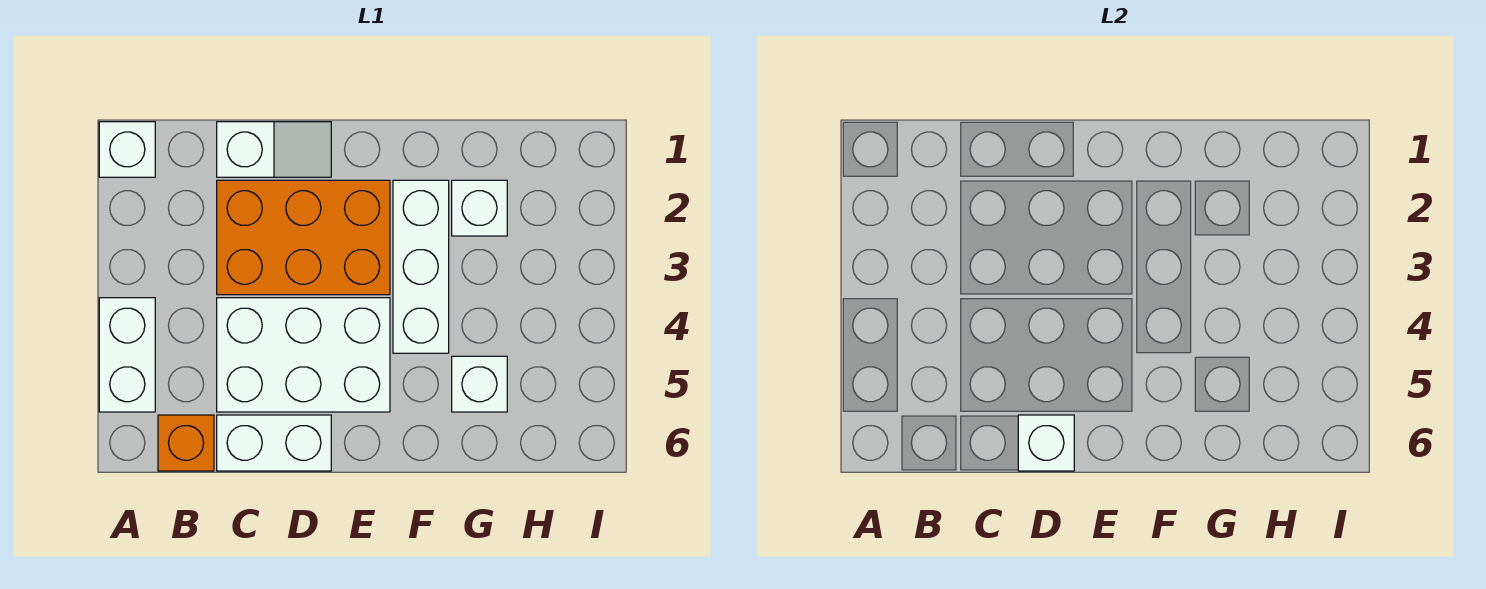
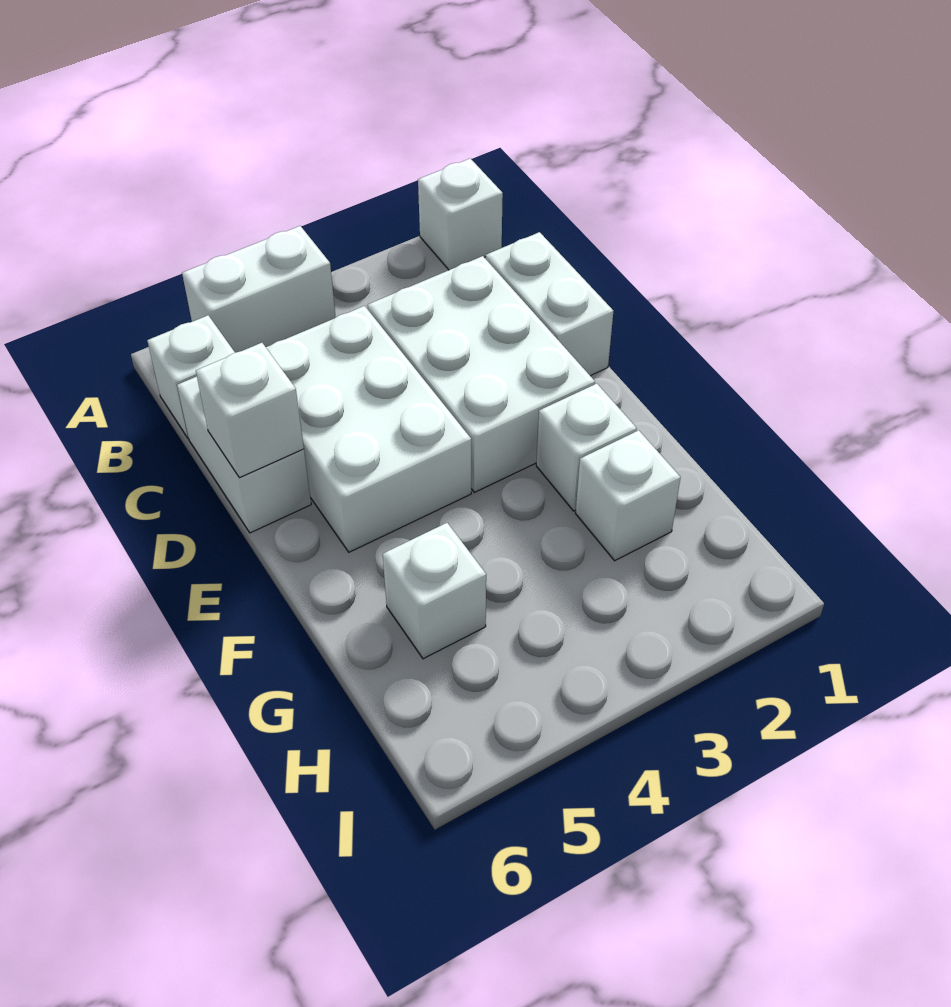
orange brick B6 level 1 -> white brick B6 level 1
white slope C1:D1 level 1 top C -> white brick C1:D1 level 1
orange brick C2:E3 level 1 -> white brick C2:E3 level 1
white brick F2:F4 level 1 -> white brick F2 level 1

